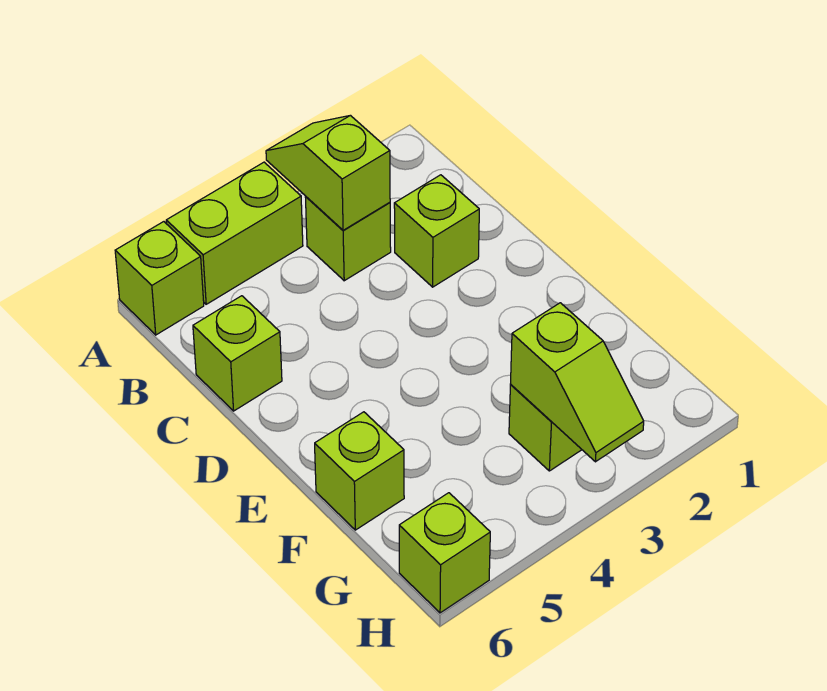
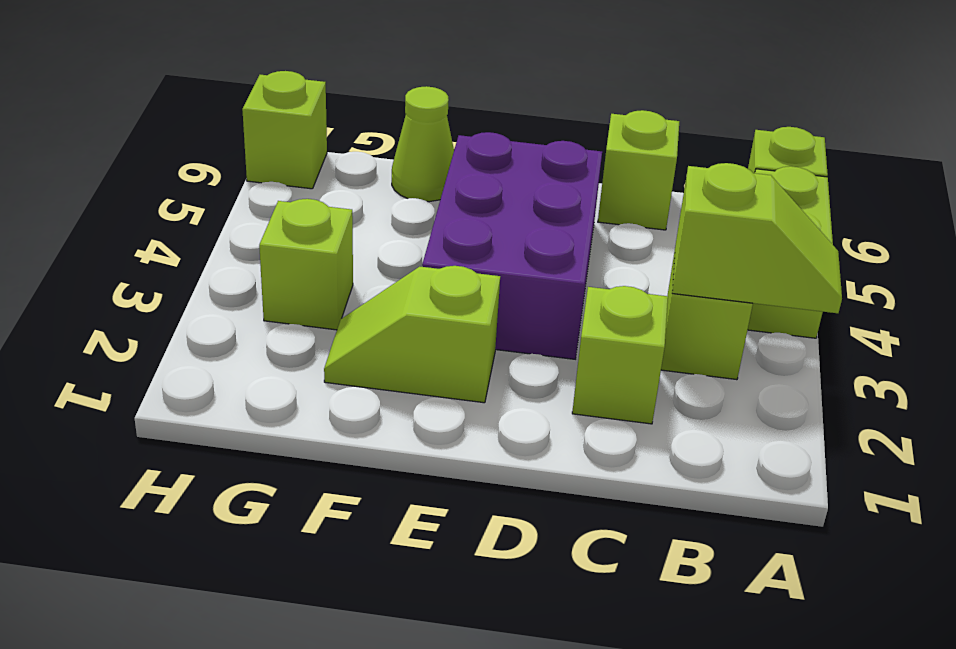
none -> purple brick D3:E5 level 1
lime brick F6 level 1 -> lime cone F6 level 1
lime slope G3:H3 level 2 top G -> lime slope E2:F2 level 1 top E

